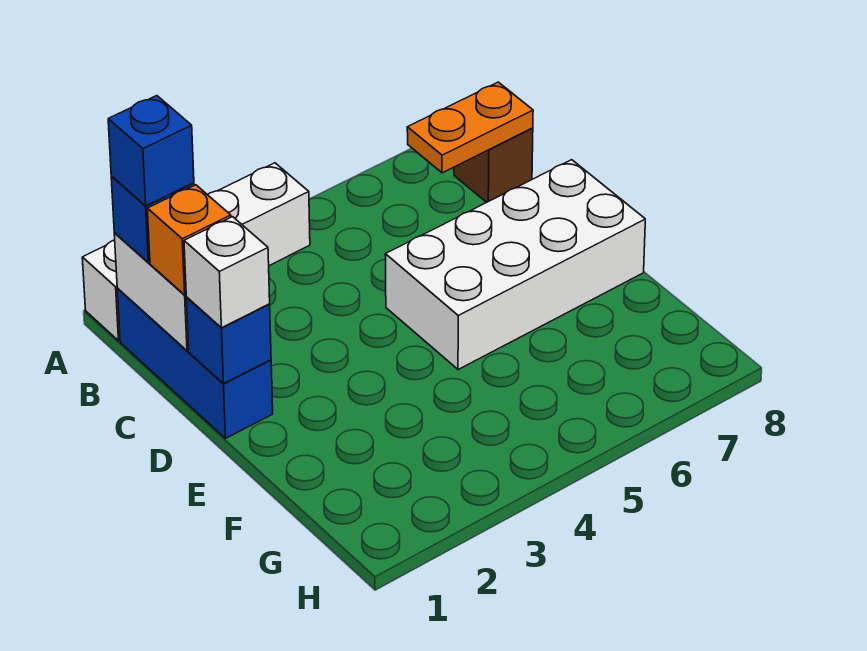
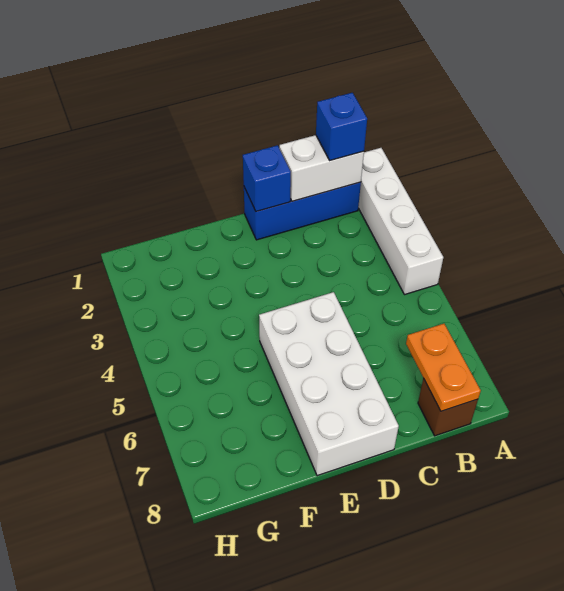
blue brick B1 level 4 -> none
orange brick C1 level 3 -> none
white brick D1 level 3 -> none

